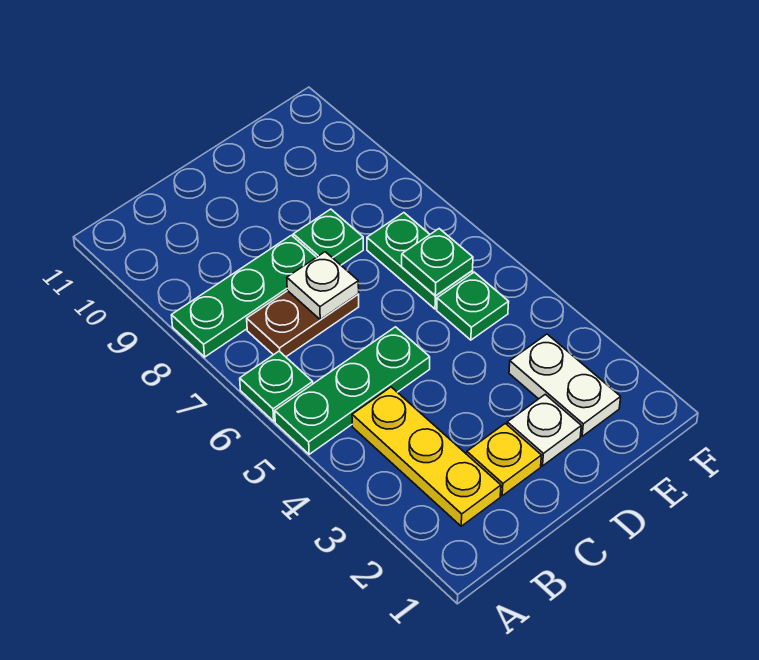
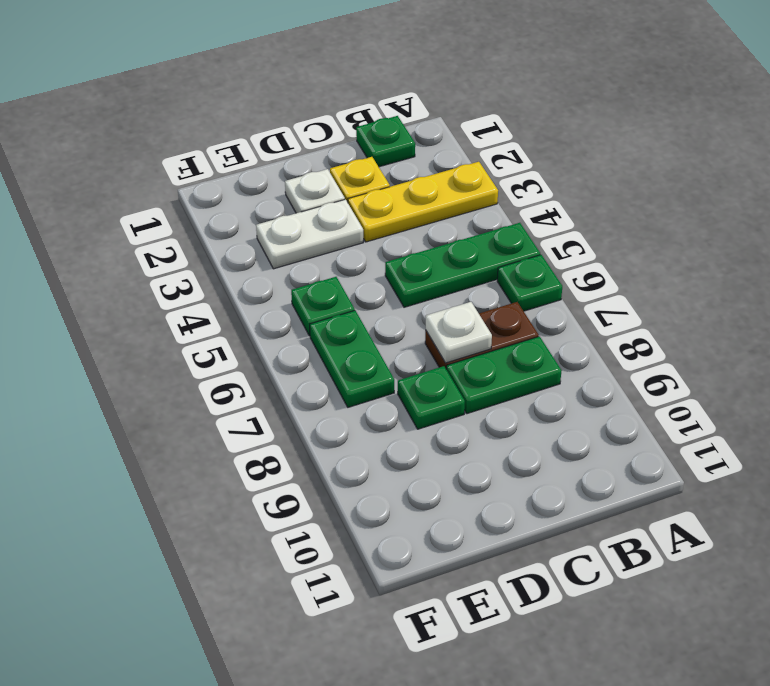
green plate A8:C8 level 1 -> green plate B8:C8 level 1
yellow plate B2:B4 level 1 -> yellow plate A3:C3 level 1
white plate E2:E3 level 1 -> white plate D3:E3 level 1
green plate E6 level 2 -> green plate B1 level 1

